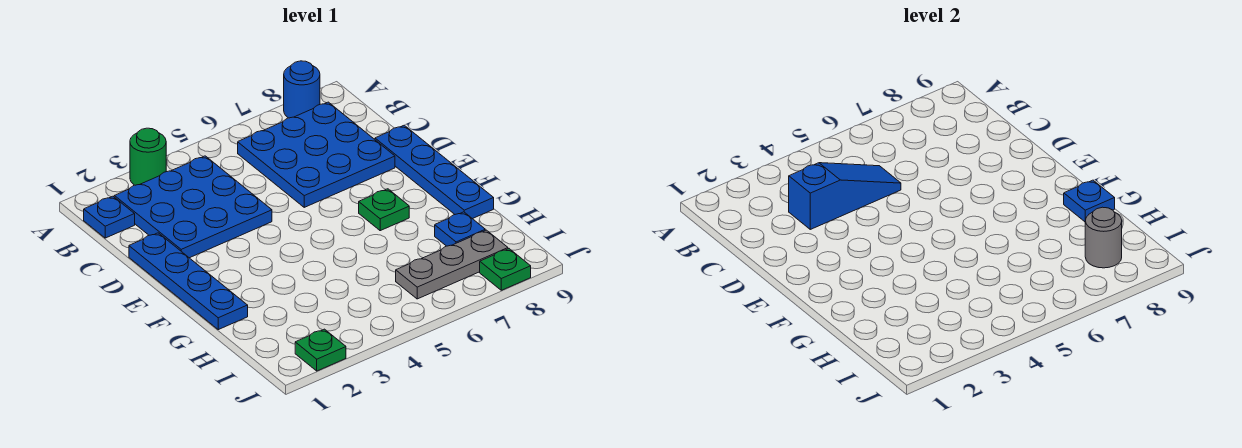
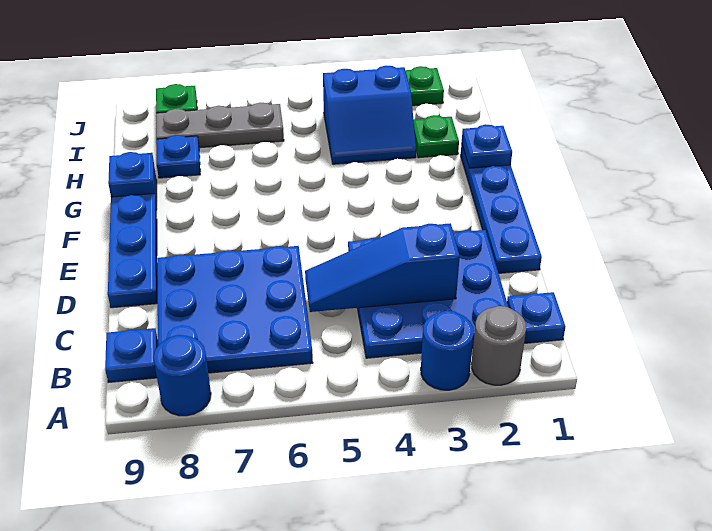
green round brick A3 level 1 -> blue round brick A3 level 1
none -> blue plate B9 level 1
green plate F7 level 1 -> green plate H2 level 1
none -> blue plate G1 level 2
none -> blue slope H3:I4 level 1 top I
grey round brick I8 level 2 -> grey round brick A2 level 1

